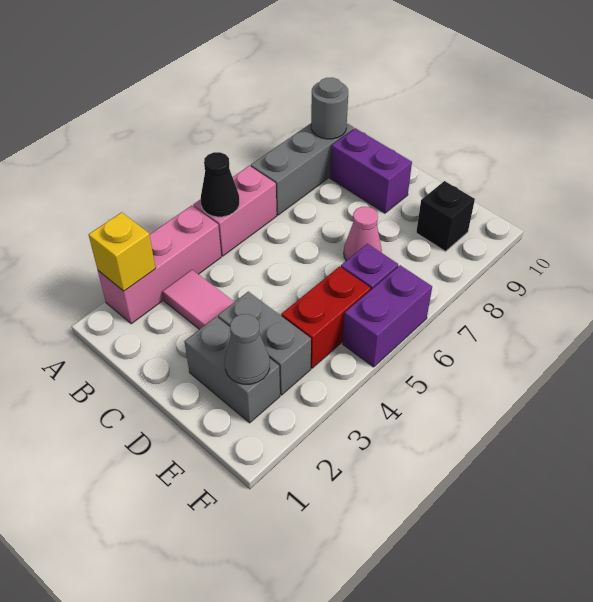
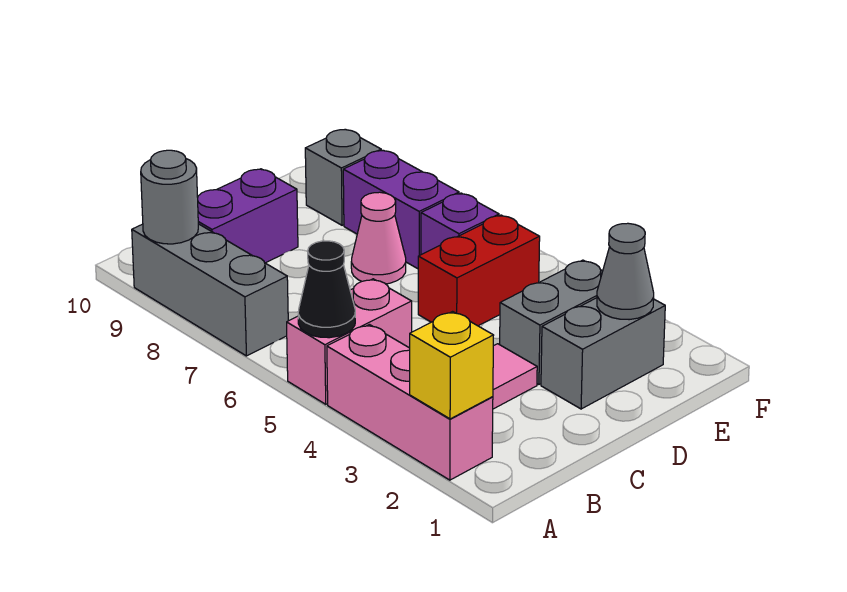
pink brick A5:A6 level 1 -> pink brick A5:B5 level 1
red brick E4:E5 level 1 -> red brick D5:E5 level 1
black brick E9 level 1 -> grey brick E9 level 1
purple brick F5:F6 level 1 -> purple brick E7:E8 level 1

